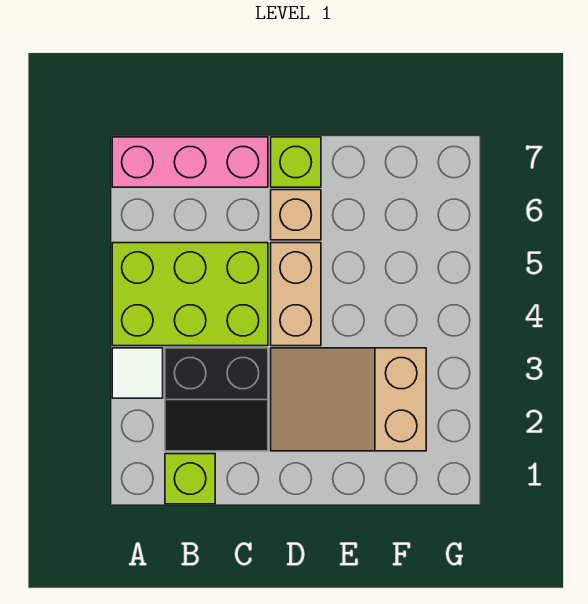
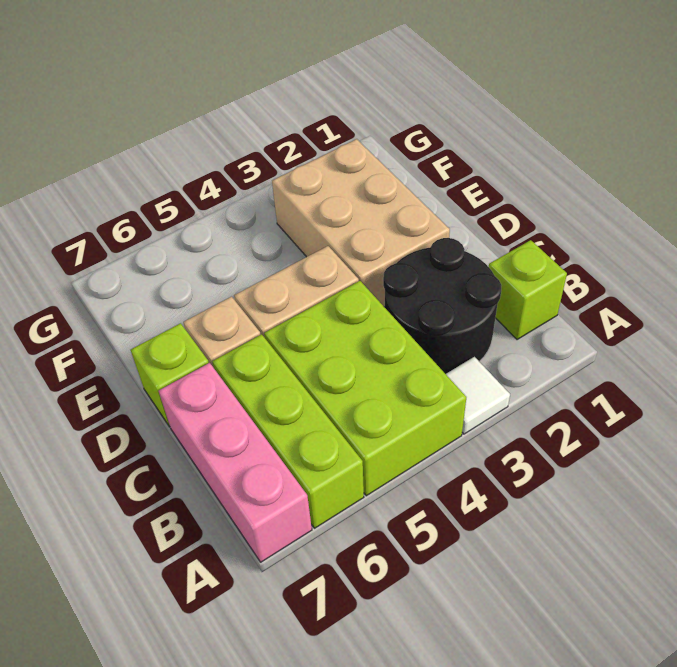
none -> lime brick A6:C6 level 1
black slope B2:C3 level 1 top 3 -> black round brick B2:C3 level 1
tan slope D2:F3 level 1 top F -> tan brick D2:F3 level 1

